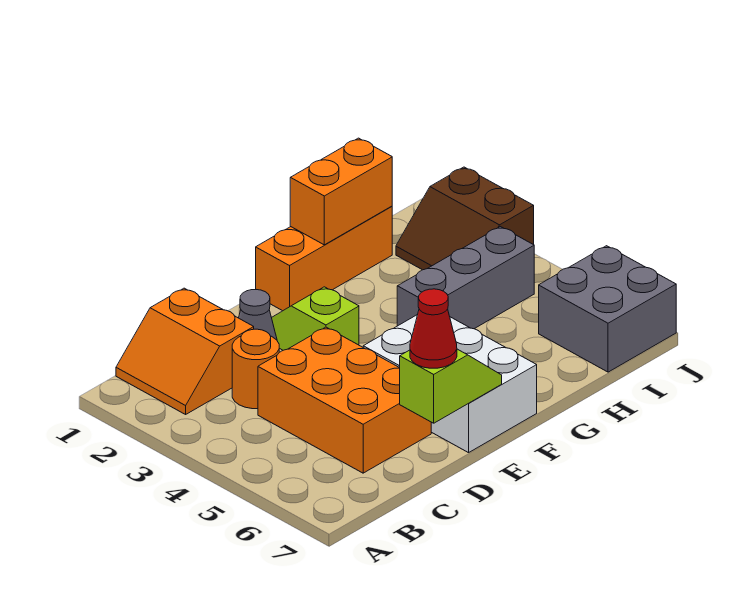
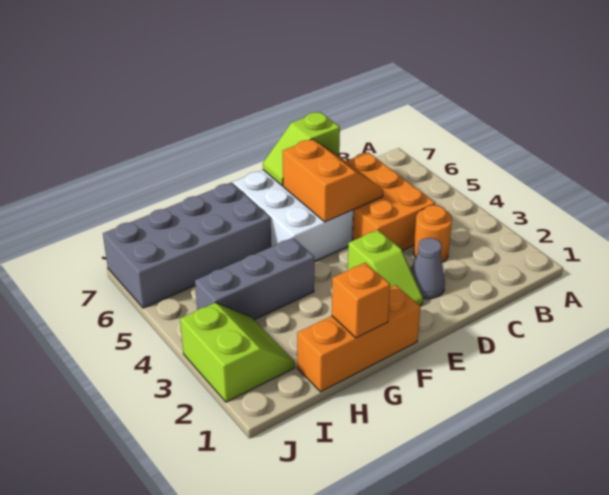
orange slope B1:C2 level 1 top C -> orange slope D5:E6 level 2 top E
red cone D7 level 3 -> none
orange brick G1:H1 level 2 -> orange brick G1 level 2
brown slope I2:J3 level 1 top J -> lime slope I2:J3 level 1 top J
grey brick I6:J7 level 1 -> grey brick G6:J7 level 1

